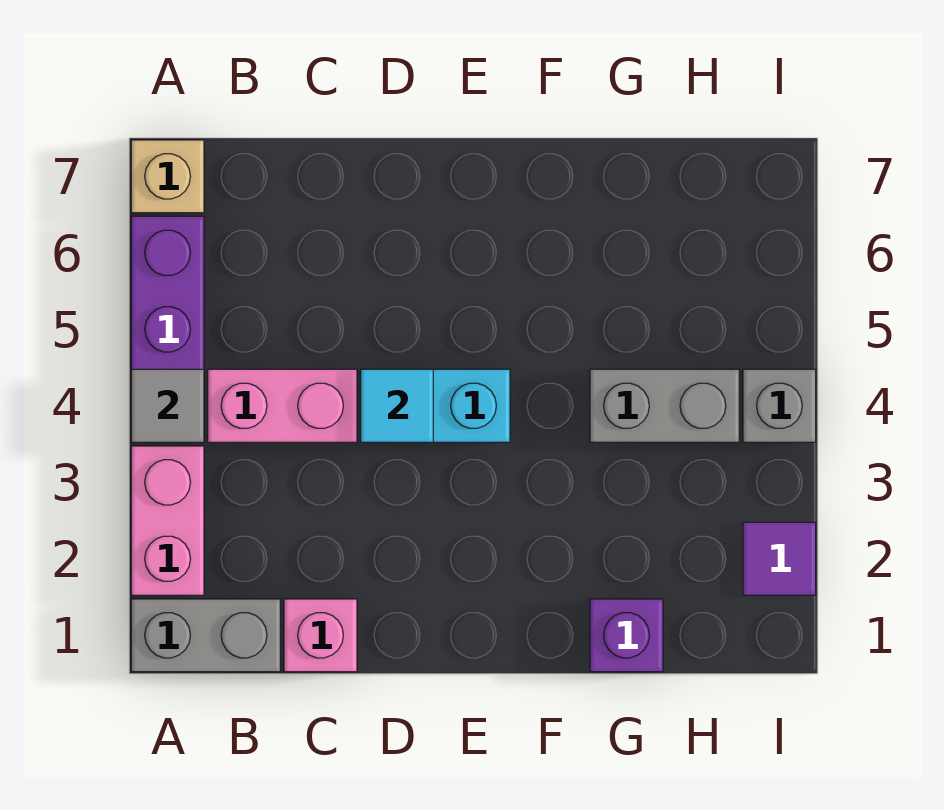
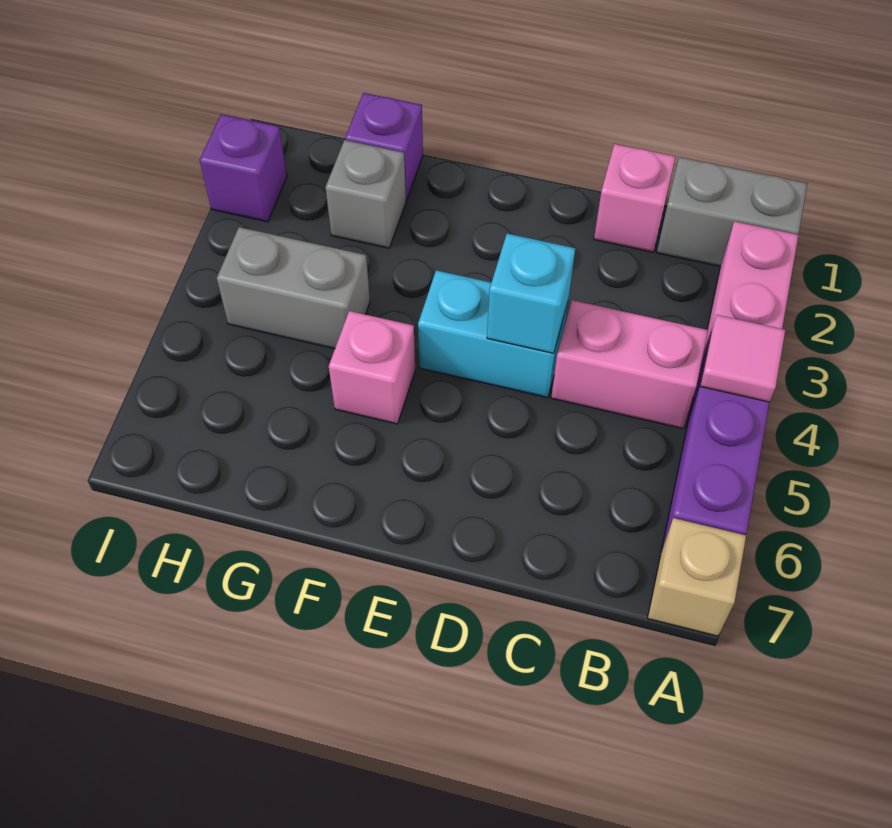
grey tile A4 level 2 -> pink tile A4 level 2
cyan tile D4 level 2 -> cyan brick D4 level 2
none -> pink brick F5 level 1
purple tile I2 level 1 -> purple brick I2 level 1
grey brick I4 level 1 -> grey brick G2 level 1

